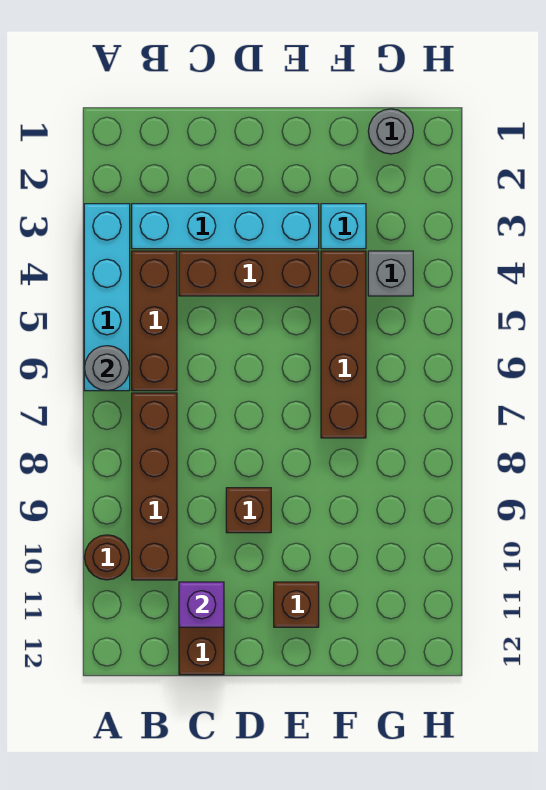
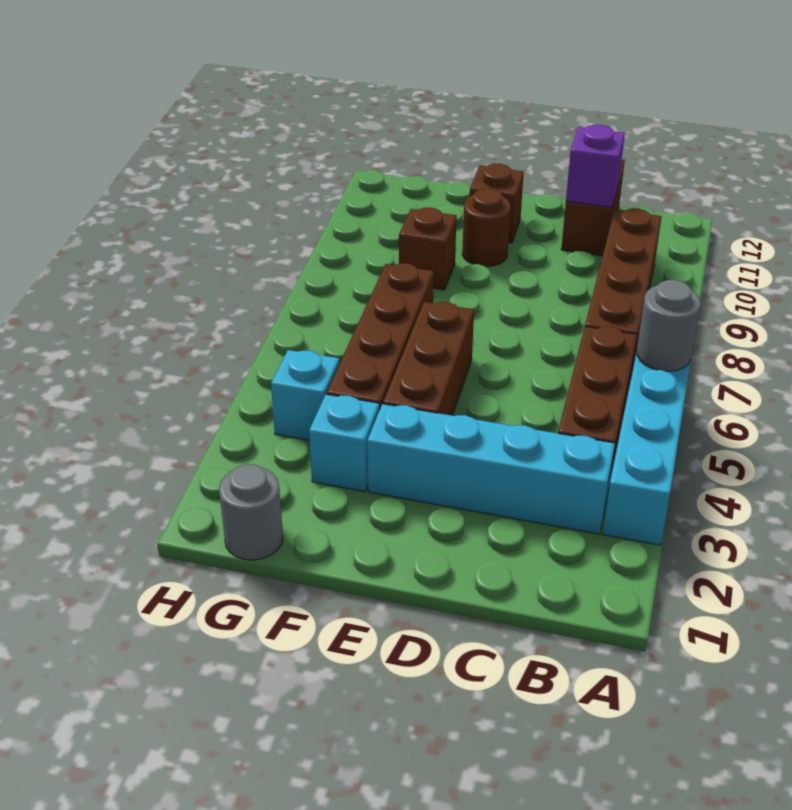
brown round brick A10 level 1 -> brown round brick E10 level 1
brown brick C4:E4 level 1 -> brown brick E4:E6 level 1
brown brick D9 level 1 -> brown brick F9 level 1
grey brick G4 level 1 -> cyan brick G4 level 1

